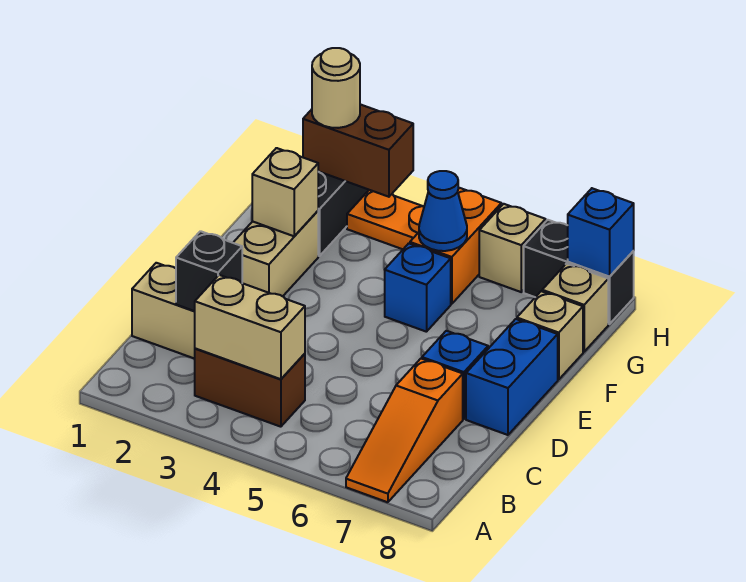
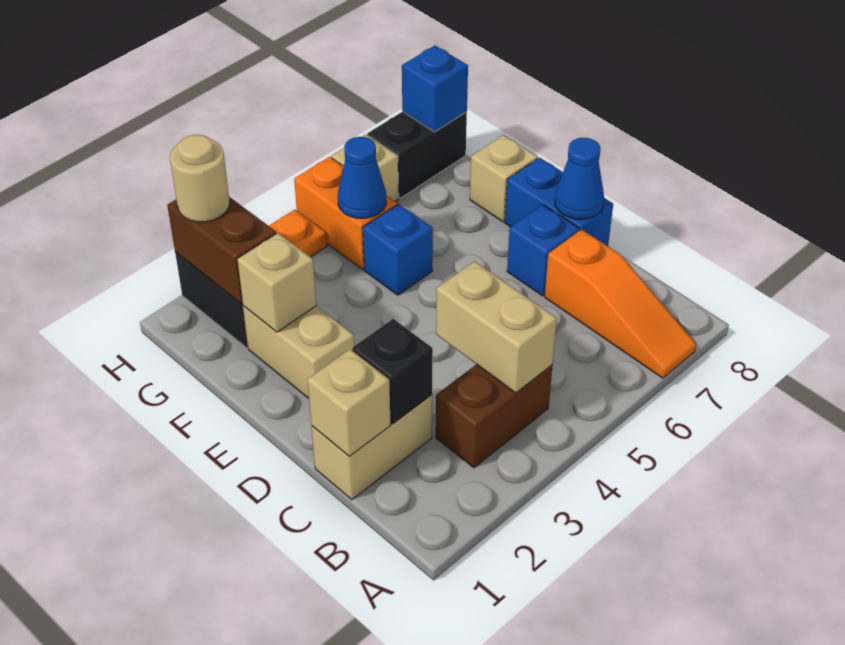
tan brick B3:B4 level 2 -> tan brick B4:C4 level 2
none -> blue cone D8 level 2
tan brick G8 level 1 -> tan brick C1 level 2
brown brick H2:H3 level 2 -> brown brick G2:H2 level 2

